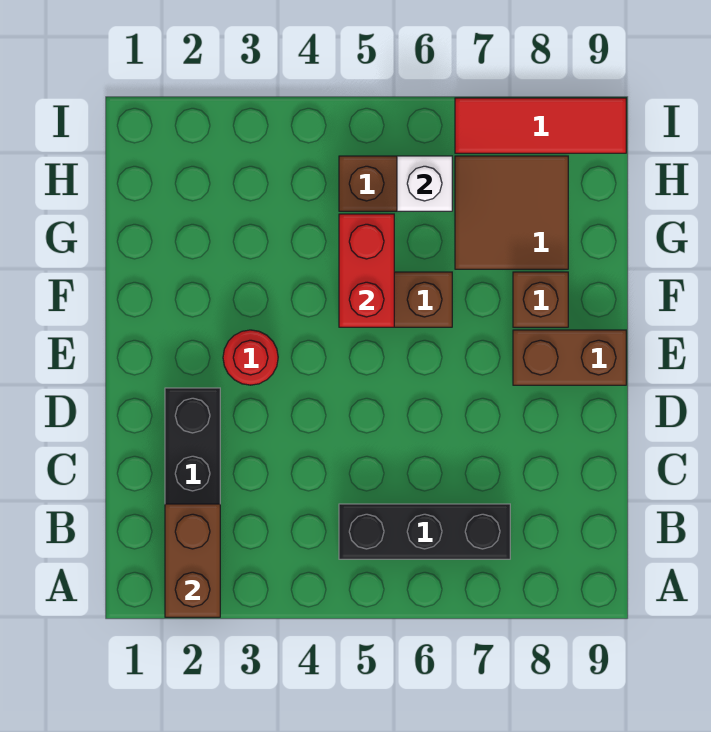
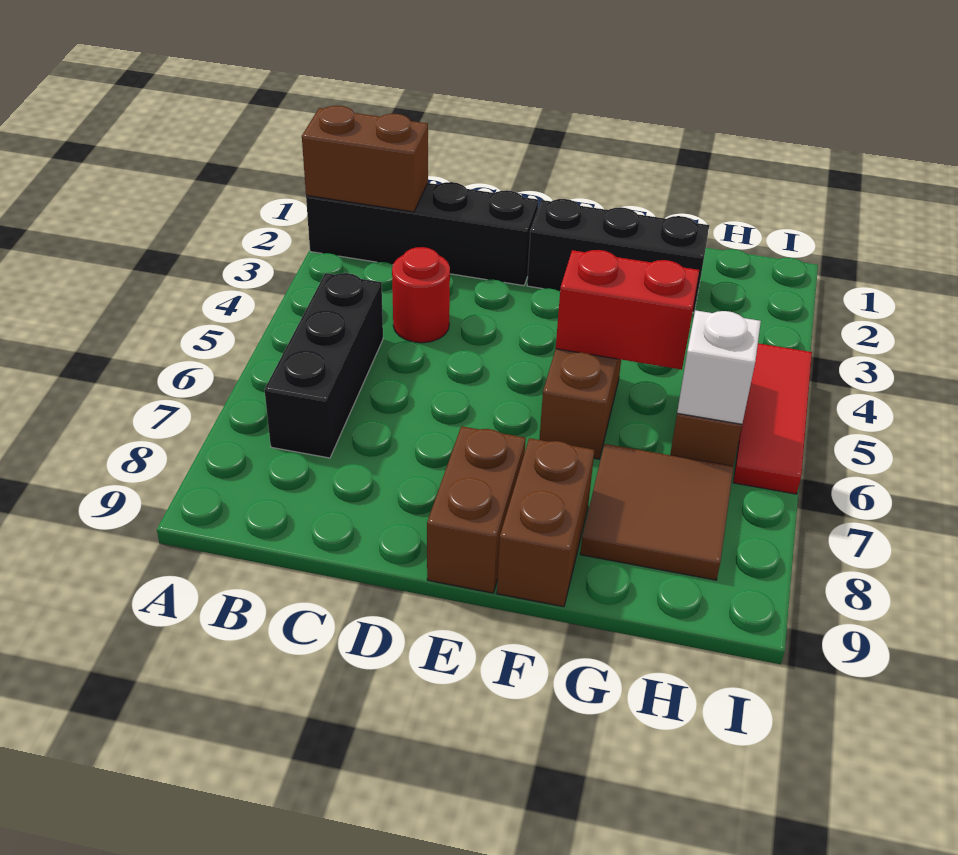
none -> black brick E2:G2 level 1
red round brick E3 level 1 -> red round brick C4 level 1
brown brick F8 level 1 -> brown brick F8:F9 level 1
red tile I7:I9 level 1 -> red tile I4:I6 level 1

